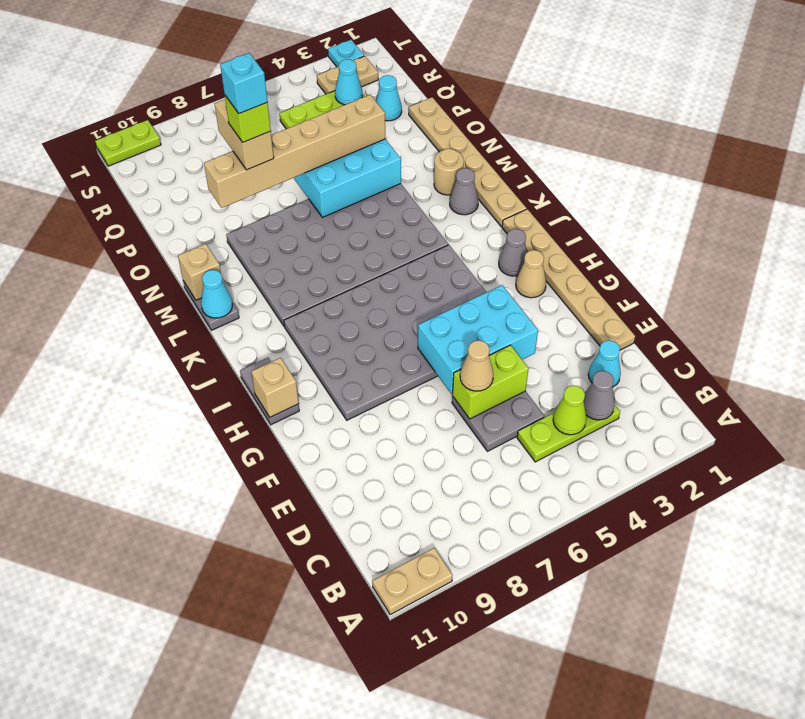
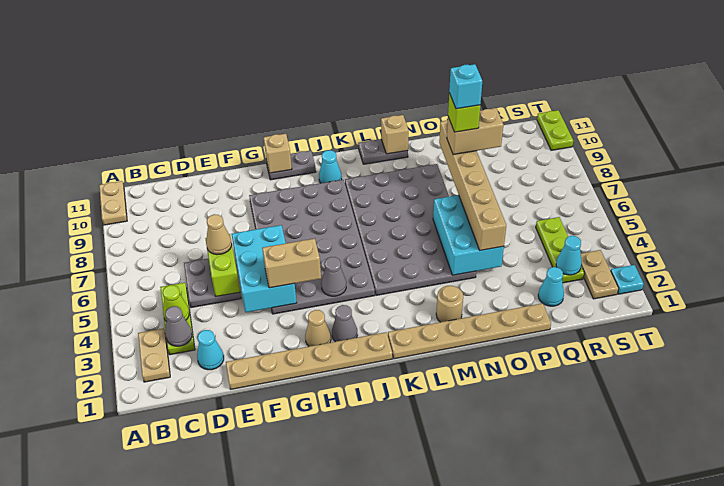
none -> tan plate B2:B3 level 1
none -> tan brick G4:H4 level 3
grey cone L2 level 1 -> grey cone I4 level 2
cyan cone L11 level 2 -> cyan cone J10 level 1

